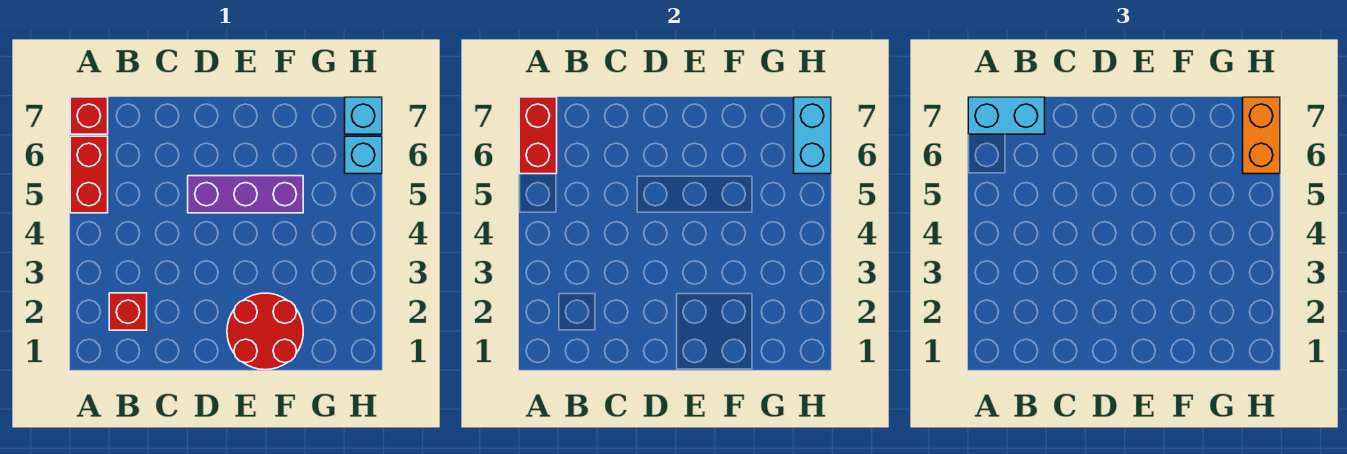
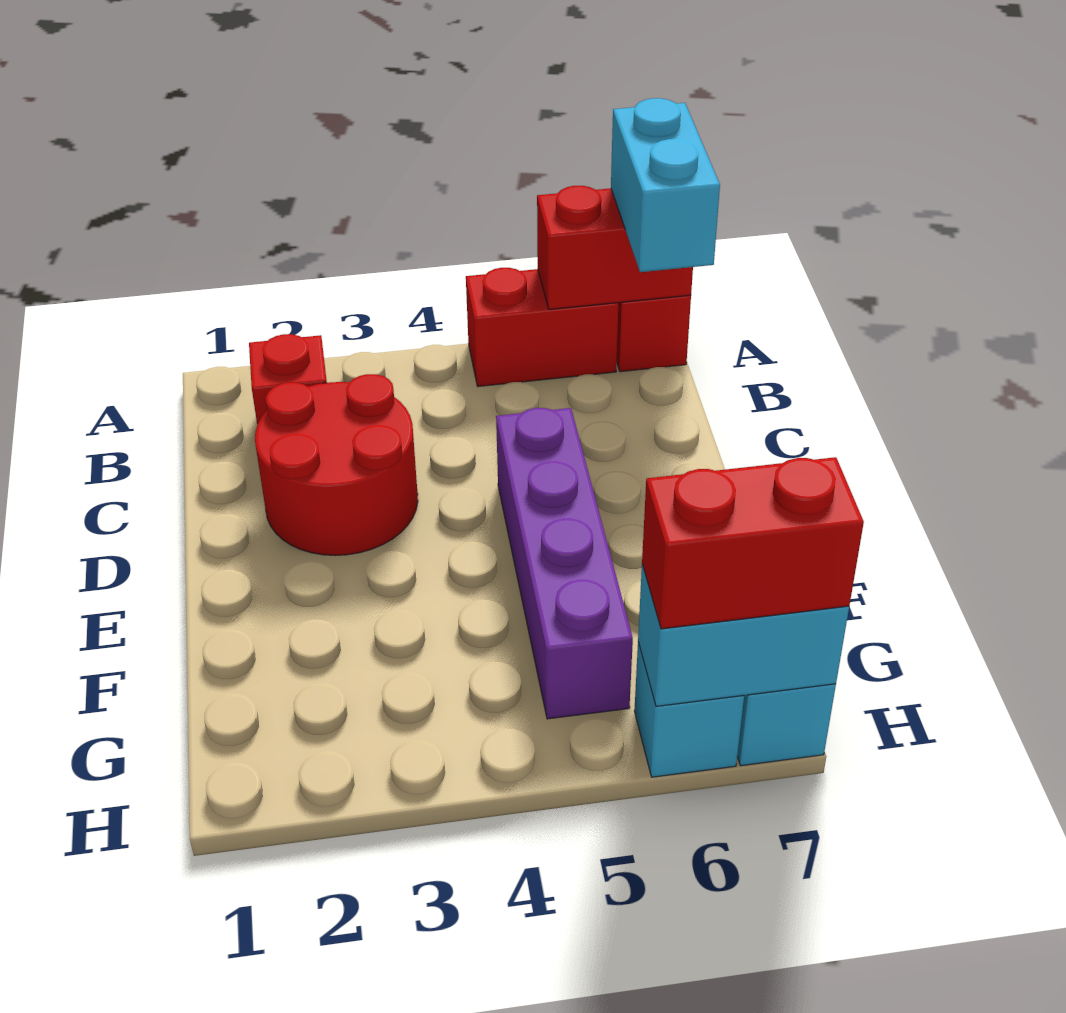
purple brick D5:F5 level 1 -> purple brick D5:G5 level 1
red round brick E1:F2 level 1 -> red round brick C2:D3 level 1
orange brick H6:H7 level 3 -> red brick H6:H7 level 3

